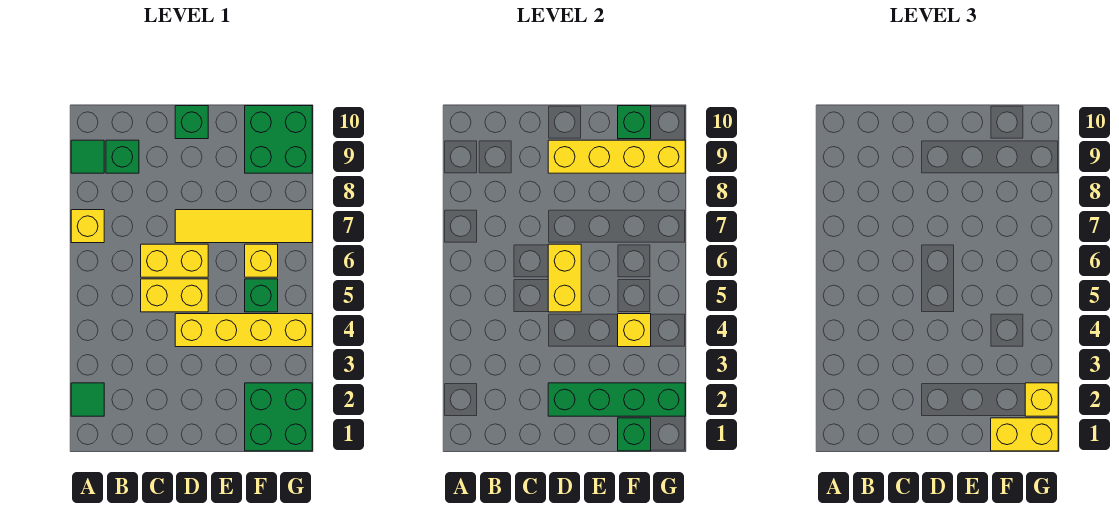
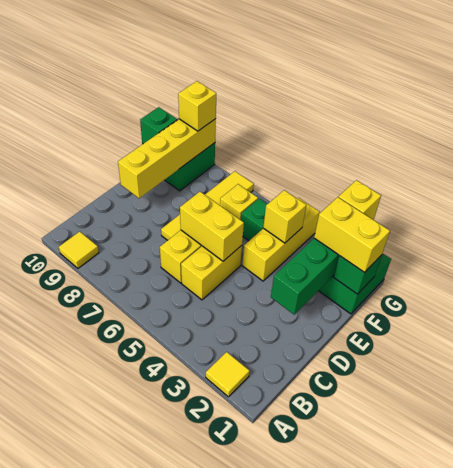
green tile A2 level 1 -> yellow tile A2 level 1
yellow brick A7 level 1 -> yellow brick G9 level 3
green tile A9 level 1 -> yellow tile A9 level 1
green brick B9 level 1 -> none
yellow brick D4:G4 level 1 -> yellow brick E4:G4 level 1
green brick D10 level 1 -> none
yellow brick F1:G1 level 3 -> yellow brick F1:F2 level 3

